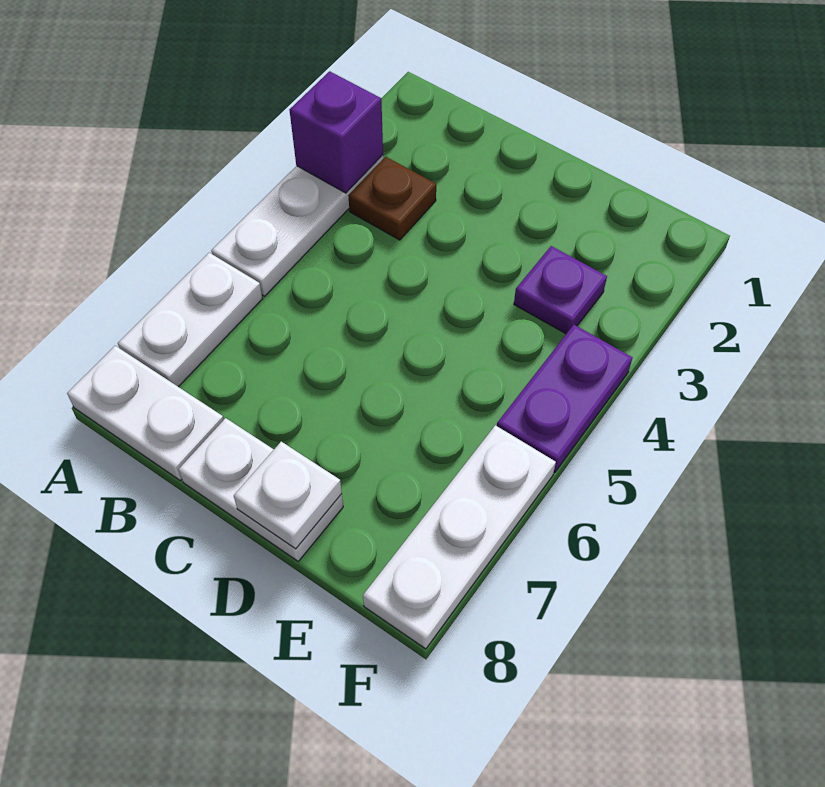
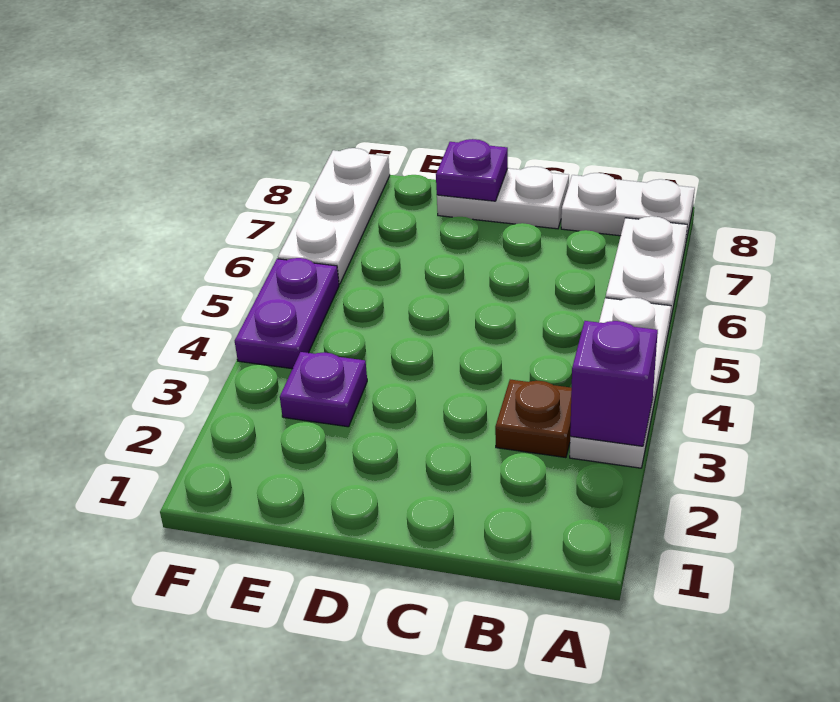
white plate D8 level 2 -> purple plate D8 level 2

